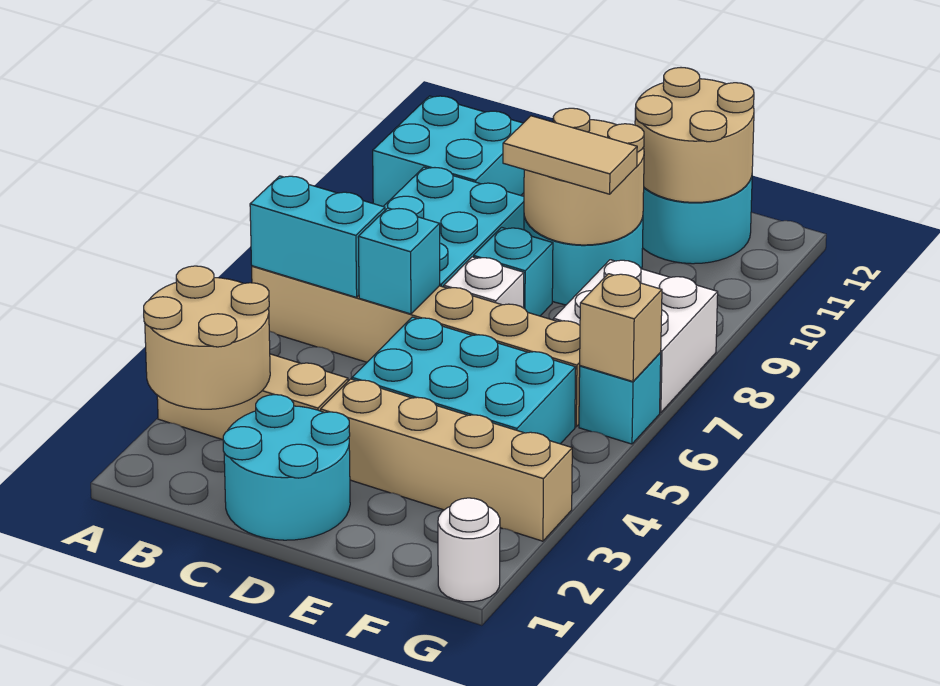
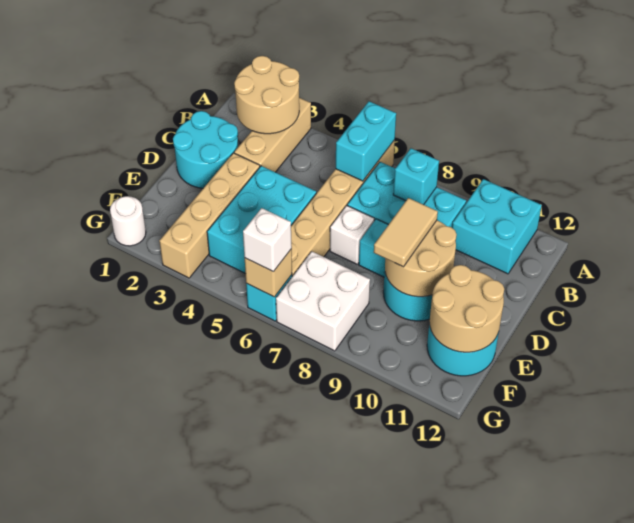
cyan brick C6 level 2 -> cyan brick B8 level 2
none -> white brick G6 level 3

